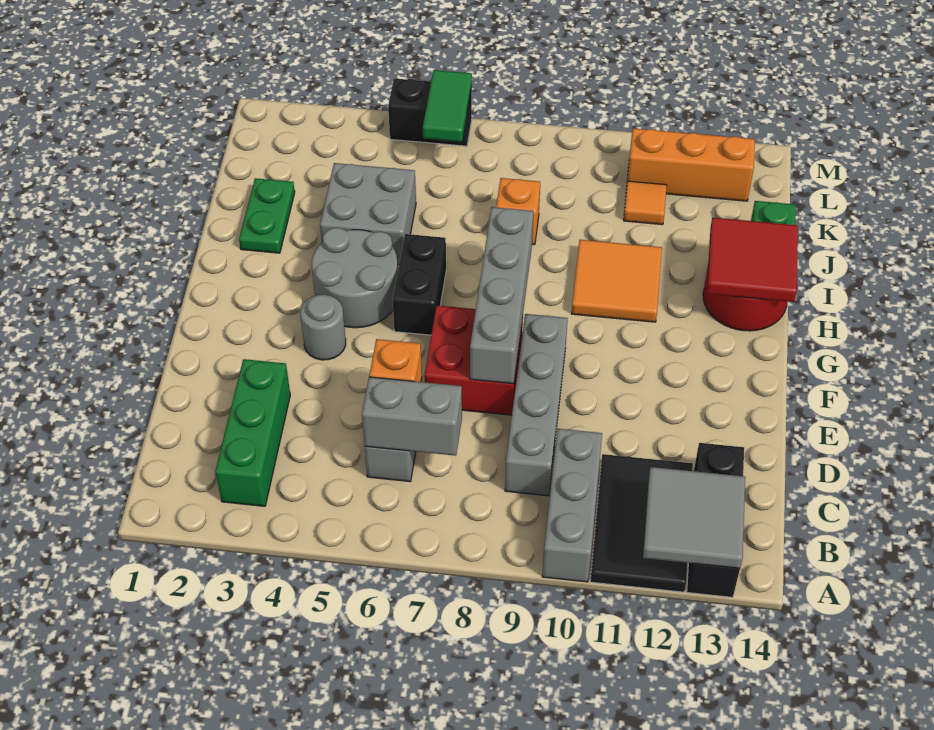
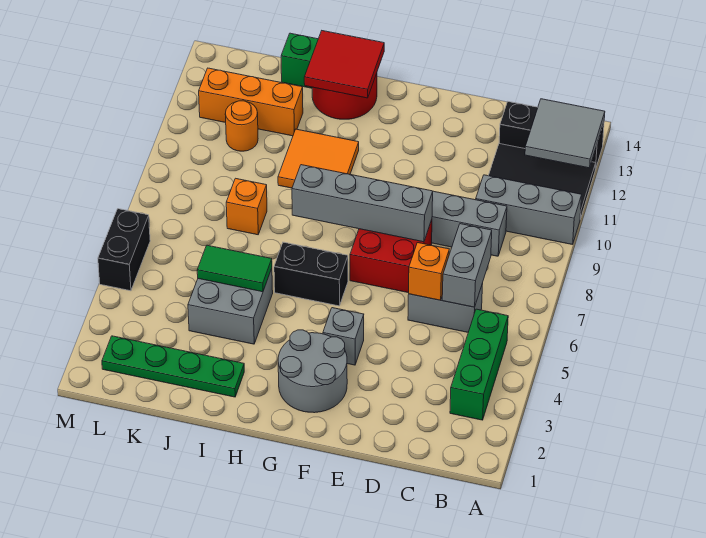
green brick B3:D3 level 1 -> green brick B3:B5 level 1
grey round brick F4 level 1 -> grey brick F4 level 1
grey round brick G4:H5 level 1 -> grey round brick F2:G3 level 1
green plate I2:J2 level 1 -> green plate I2:L2 level 1
orange tile K11 level 1 -> orange round brick K11 level 1
green tile L6:M6 level 2 -> green tile I5:J5 level 2
orange brick L11:L13 level 1 -> orange brick J12:L12 level 1

